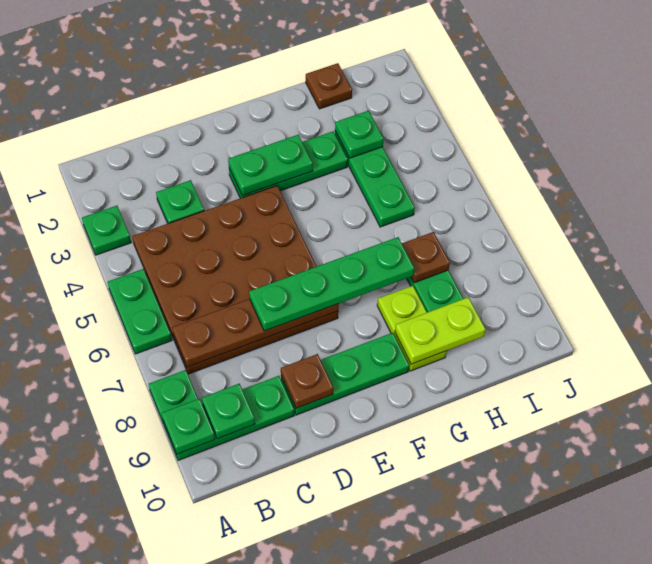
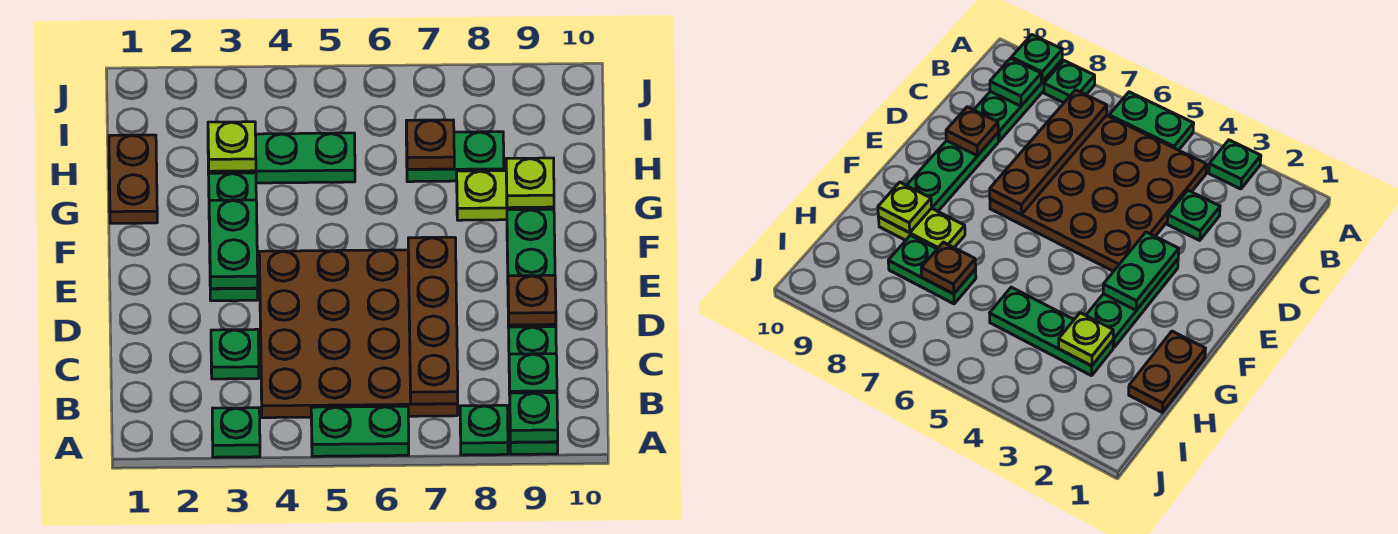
green plate D7:G7 level 3 -> none
lime plate G9:H9 level 2 -> lime plate G9 level 2
brown plate H1 level 1 -> brown plate G1:H1 level 1
green plate H3 level 2 -> lime plate H3 level 2

